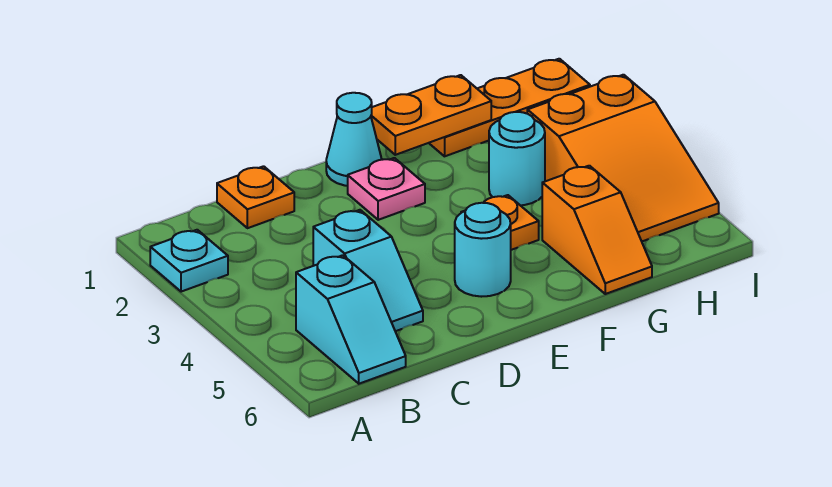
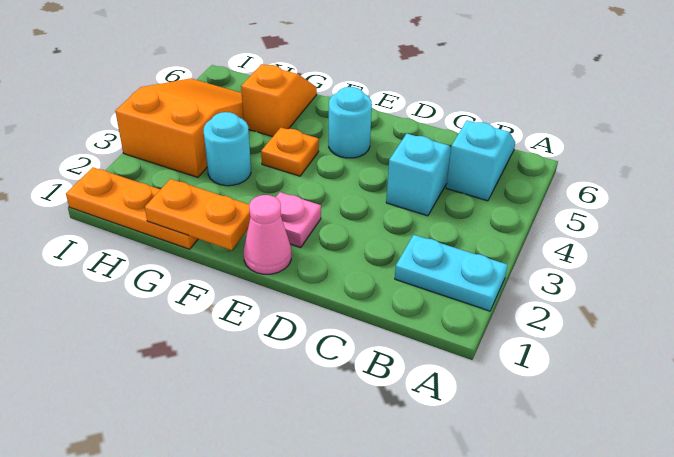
cyan plate A2 level 1 -> cyan plate A2:B2 level 1
orange plate C1 level 1 -> none
cyan cone E1 level 1 -> pink cone E1 level 1

